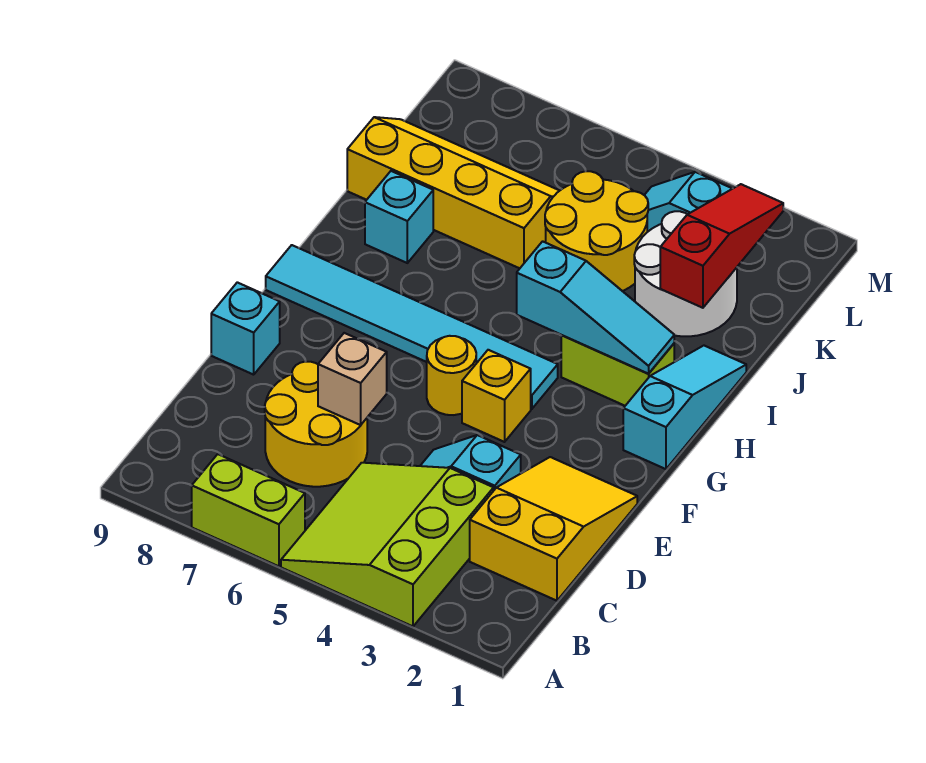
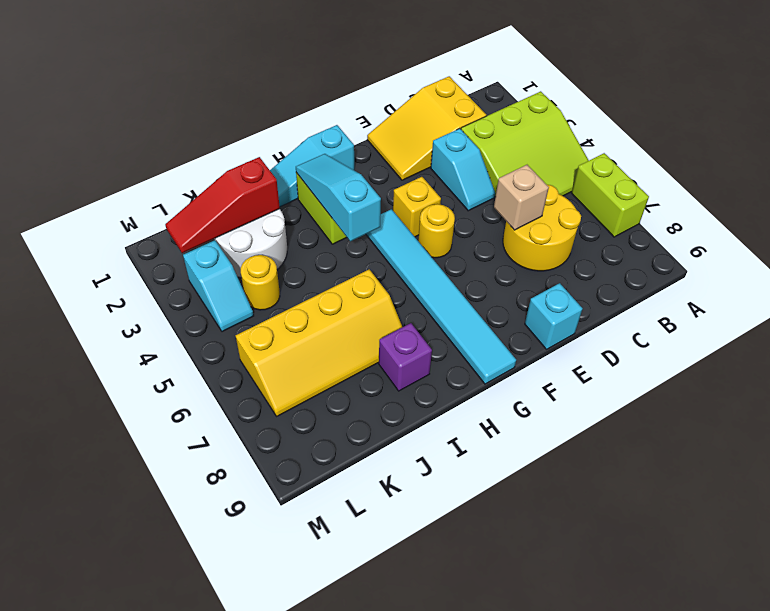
cyan brick I8 level 1 -> purple brick I8 level 1
yellow round brick J4:K5 level 1 -> yellow round brick K4 level 1
yellow slope J6:K9 level 1 top J -> yellow slope I6:L7 level 1 top 6

